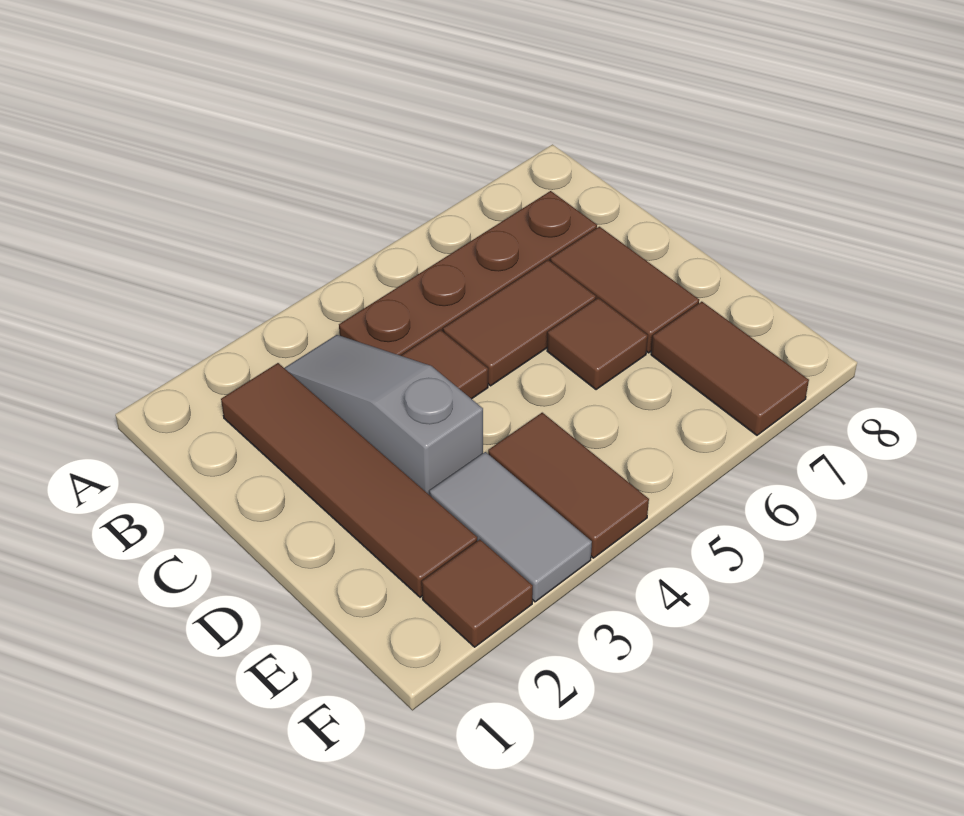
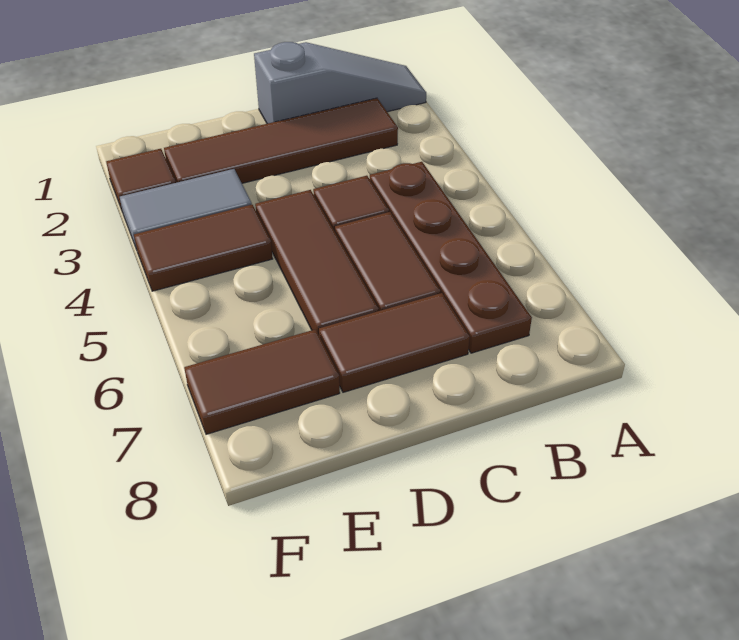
grey slope B3:D3 level 1 top D -> grey slope A1:C1 level 1 top C
brown tile D6 level 1 -> brown tile D4:D6 level 1

